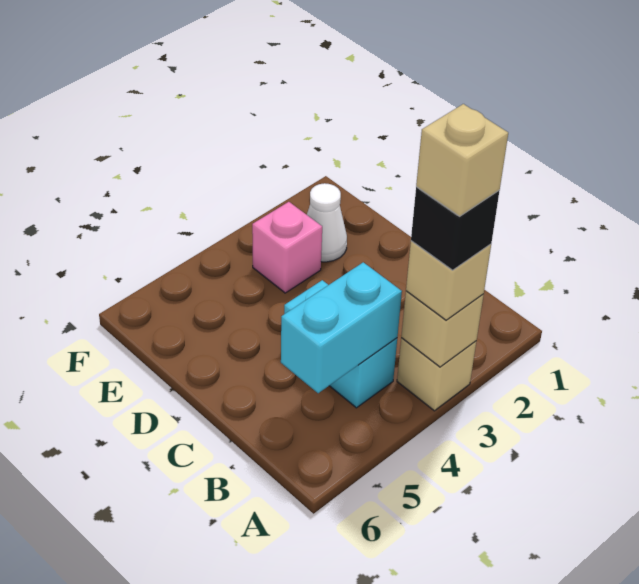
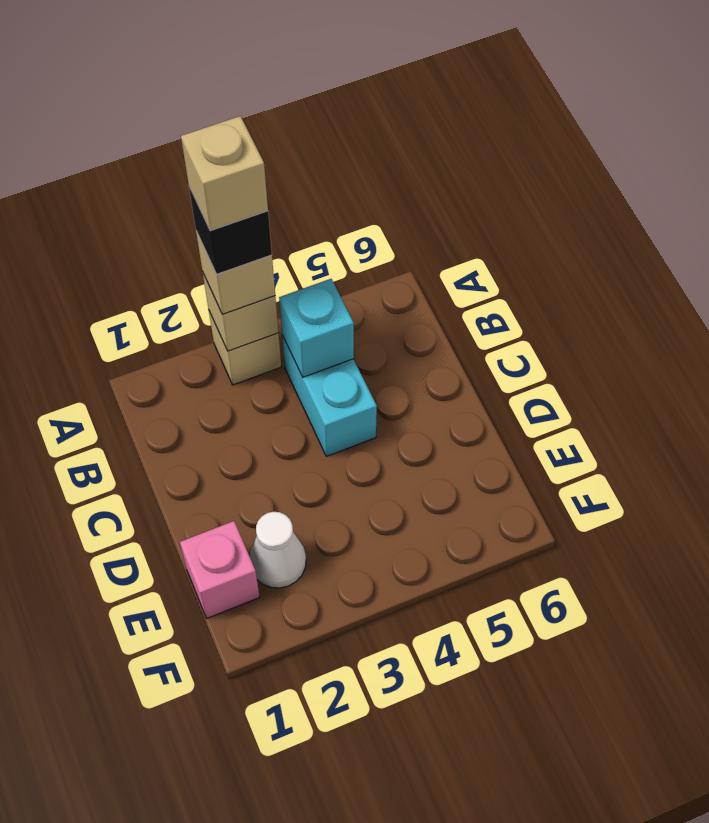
cyan brick B4:B5 level 2 -> cyan brick B4 level 2
pink brick E3 level 1 -> pink brick E1 level 1

